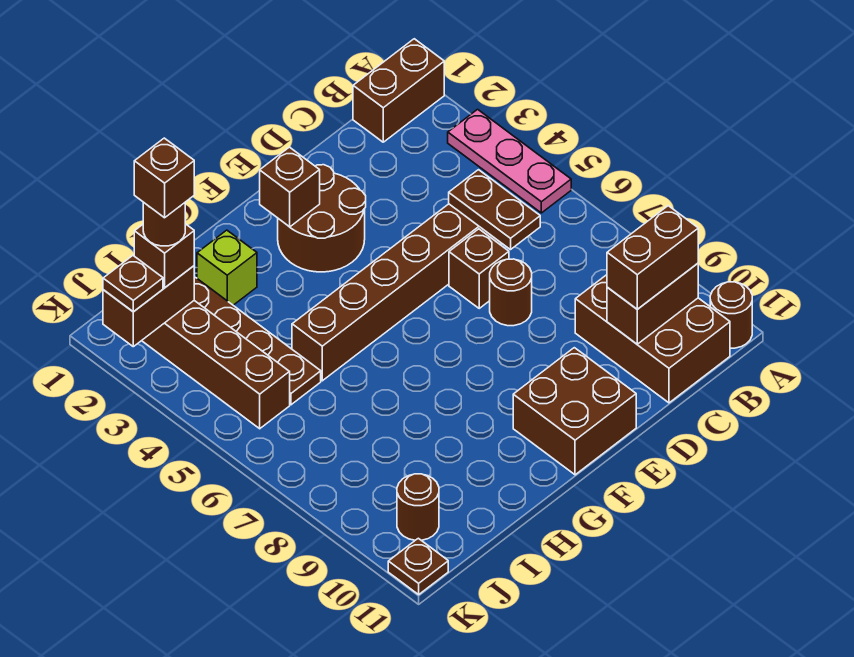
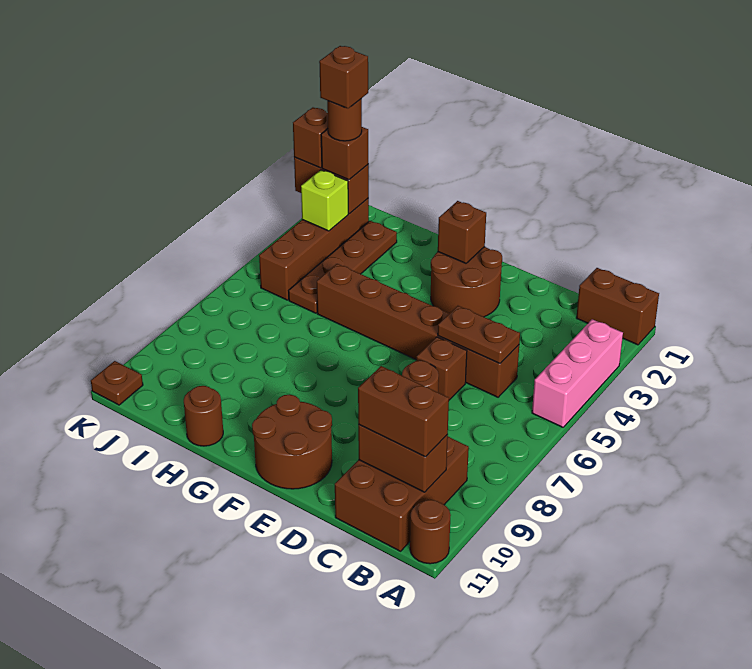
pink plate A3:A5 level 1 -> pink brick A3:A5 level 1
brown plate C5:C6 level 2 -> brown plate C5:D5 level 2
brown brick E10:F11 level 1 -> brown round brick E10:F11 level 1
lime brick H2 level 1 -> lime brick J3 level 2
brown round brick J10 level 1 -> brown round brick H11 level 1
brown plate K2 level 3 -> brown brick K2 level 3

